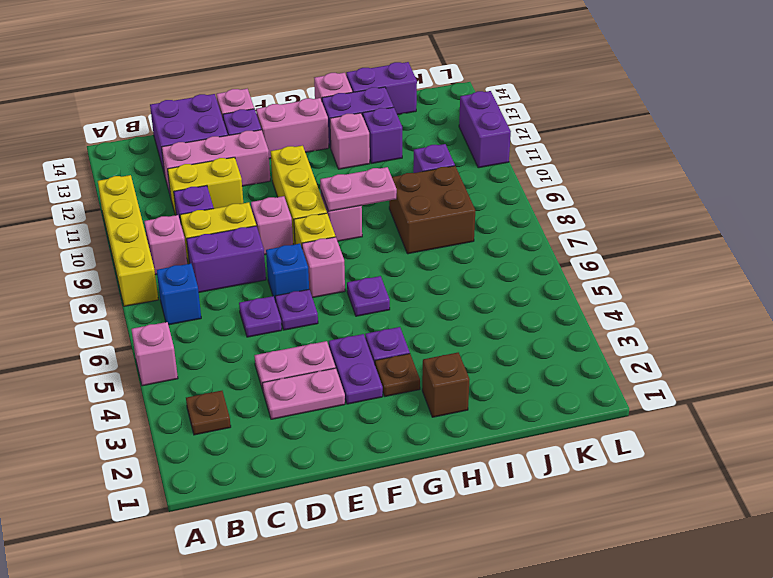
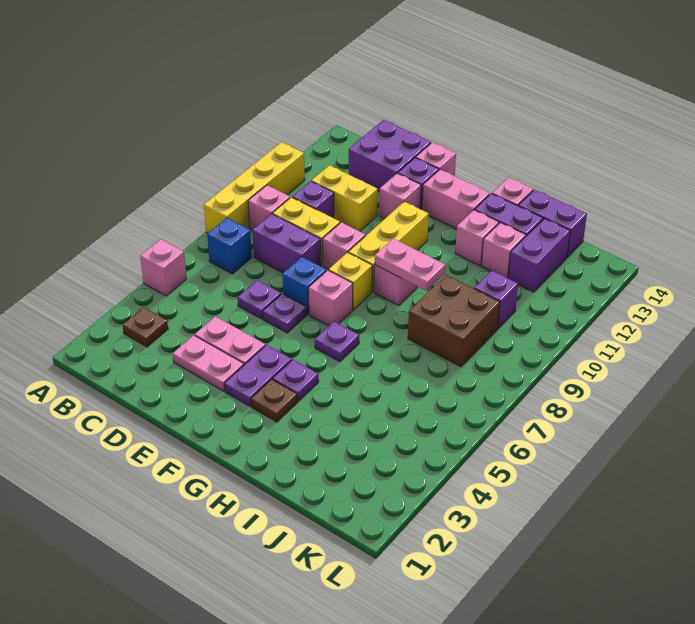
pink brick C12:E12 level 1 -> pink brick E12 level 1
brown brick H2 level 1 -> none
purple brick I12 level 1 -> pink brick I12 level 1
purple brick L11:L12 level 1 -> purple brick J12:J13 level 1

